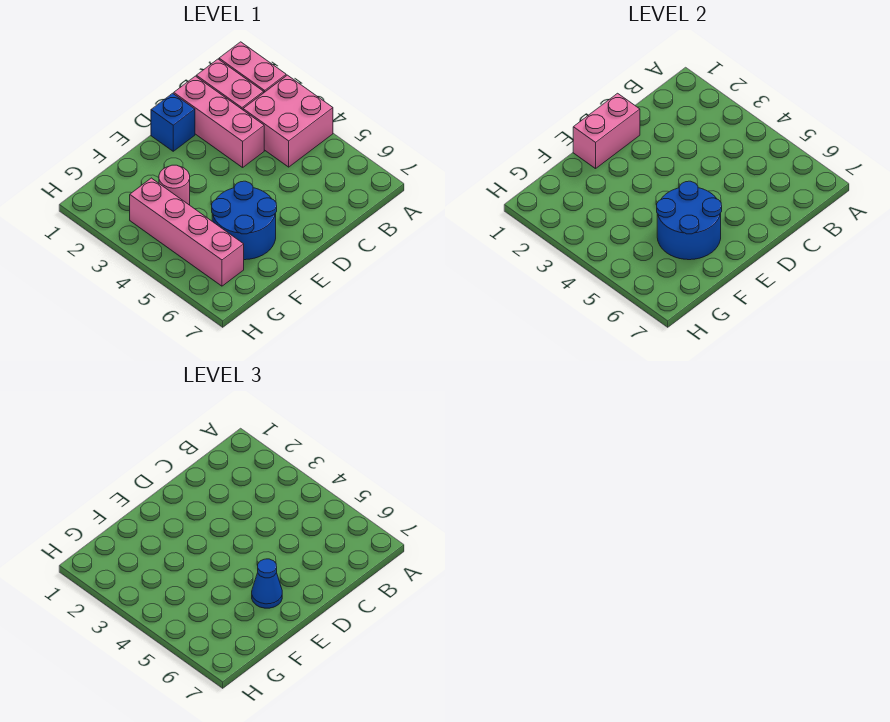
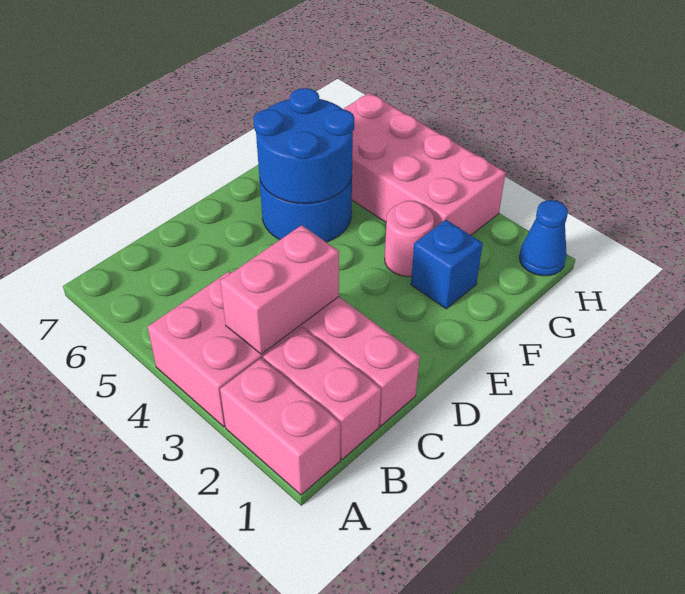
blue brick D1 level 1 -> blue brick F2 level 1
pink brick D1:E1 level 2 -> pink brick B3:C3 level 2
blue cone E6 level 3 -> blue cone H1 level 1
pink brick G3:G6 level 1 -> pink brick G3:H6 level 1

